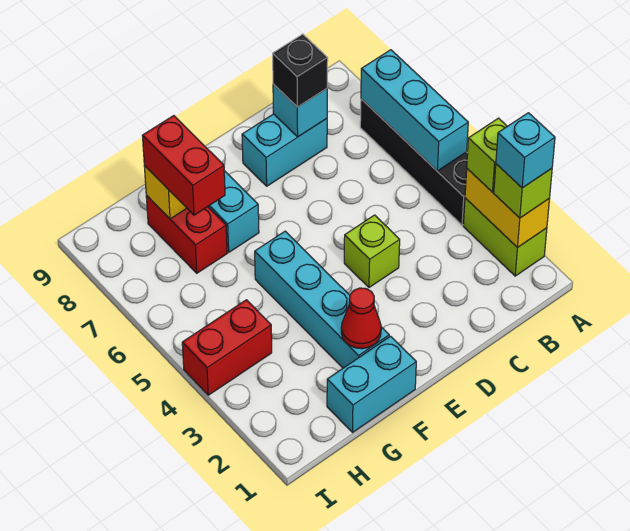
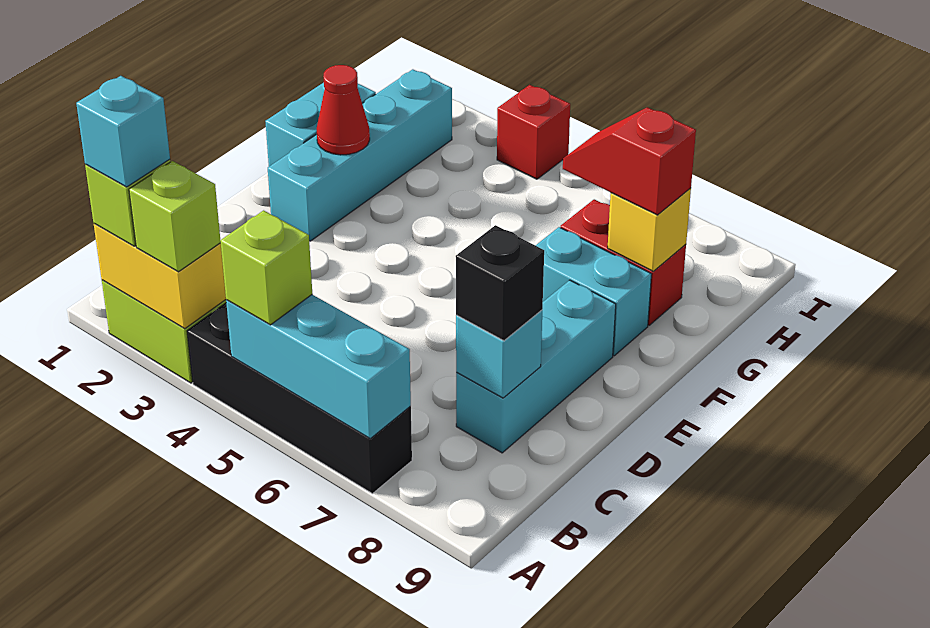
cyan brick C8:D8 level 1 -> cyan brick C8:E8 level 1
lime brick D4 level 1 -> lime brick A5 level 3
cyan brick F2:F5 level 1 -> cyan brick E2:H2 level 1
red brick G7:G8 level 3 -> red slope G7:G8 level 3 top 8
red brick H4:I4 level 1 -> red brick I4 level 1

